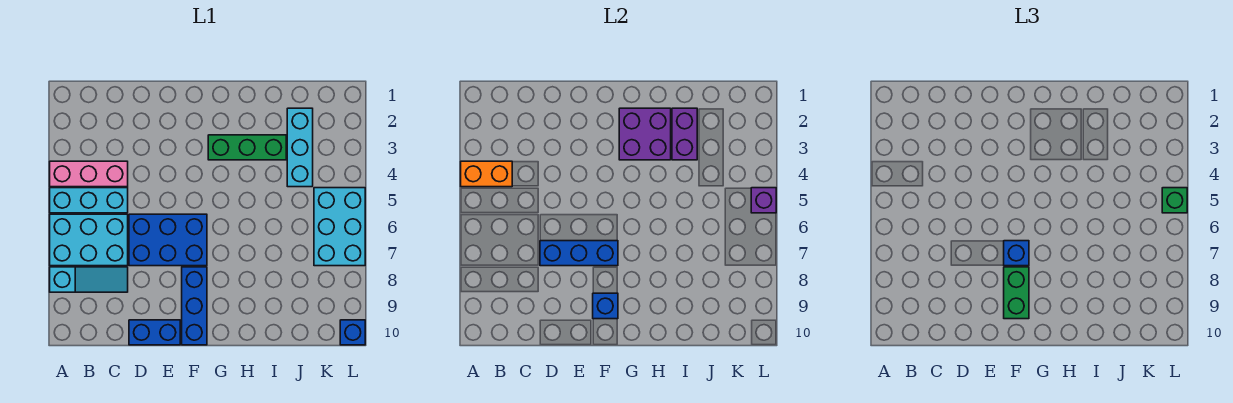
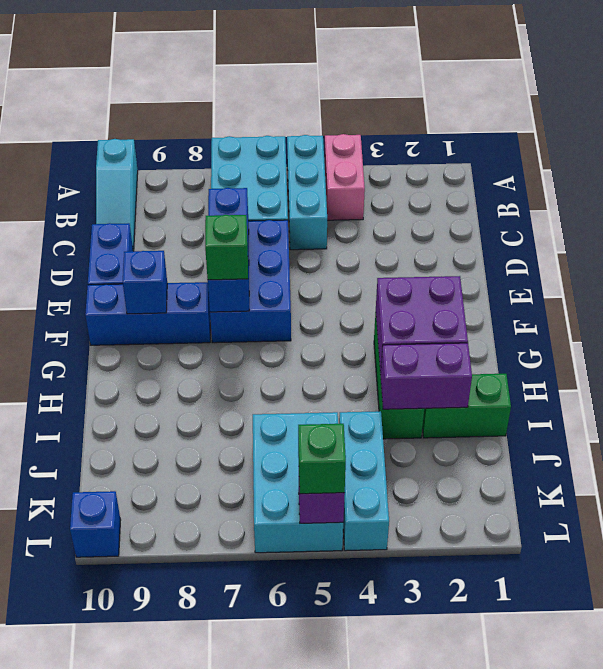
pink brick A4:C4 level 1 -> pink brick A4:B4 level 1
orange brick A4:B4 level 2 -> none
cyan slope A8:C8 level 1 top A -> cyan slope A10:C10 level 1 top A
blue brick F7 level 3 -> green brick F7 level 3
green brick F8:F9 level 3 -> green brick I1:I2 level 1
cyan brick J2:J4 level 1 -> cyan brick J4:L4 level 1
cyan brick K5:L7 level 1 -> cyan brick J5:L6 level 1

